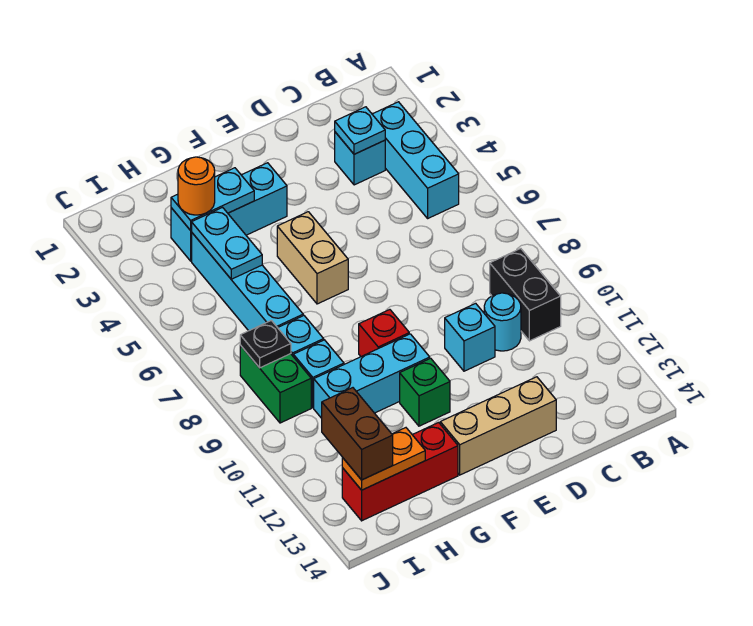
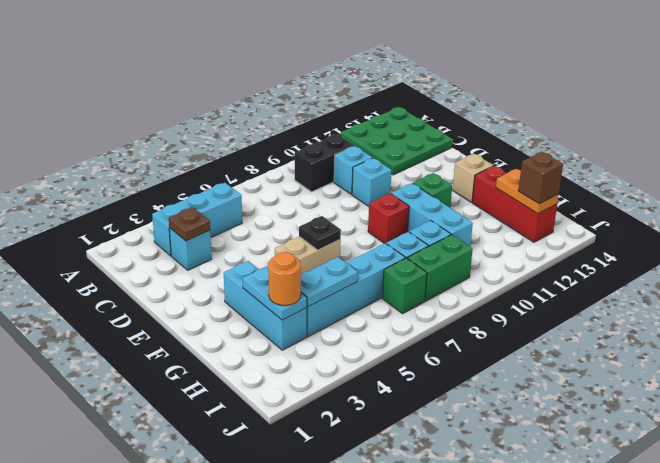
none -> green plate A12:C14 level 1
cyan plate C3 level 2 -> brown plate C3 level 2
cyan round brick C10 level 1 -> cyan brick C10 level 1
tan brick D13:F13 level 1 -> tan brick F13 level 1
none -> green brick I7 level 1
black plate I8 level 2 -> black plate F6 level 2
brown brick I12:I13 level 3 -> brown brick I13 level 3

